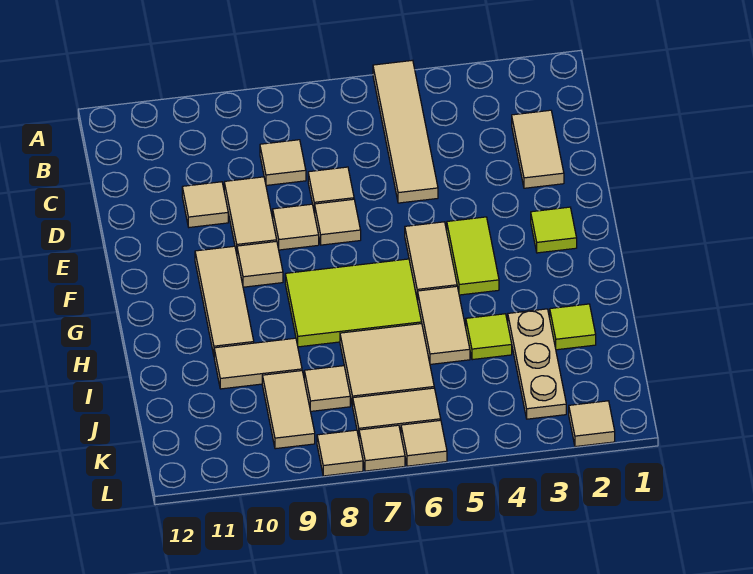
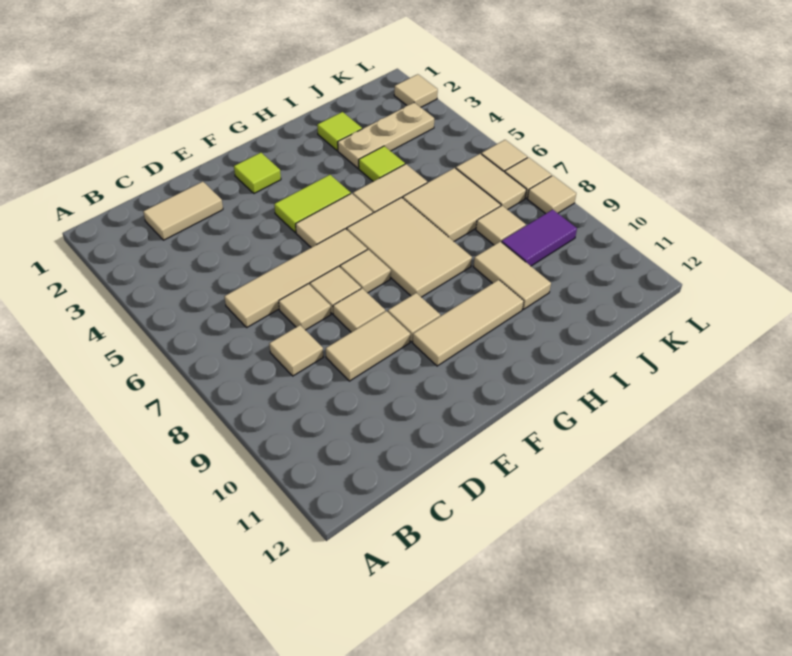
tan tile A5:D5 level 1 -> tan tile C6:F6 level 1
tan tile D10 level 1 -> tan tile F7 level 1
lime tile G6:H8 level 1 -> tan tile G6:H8 level 1
tan tile J9:K9 level 1 -> purple tile J9:K9 level 1

